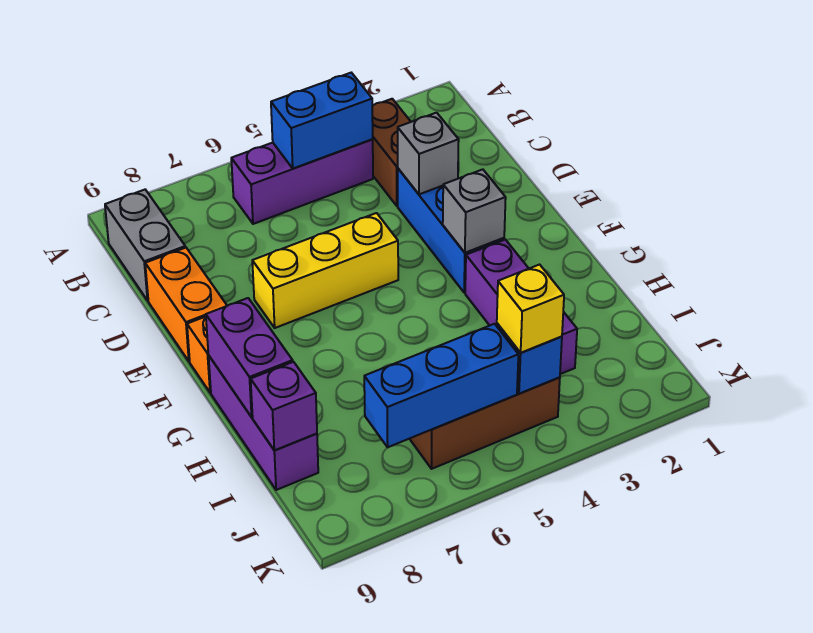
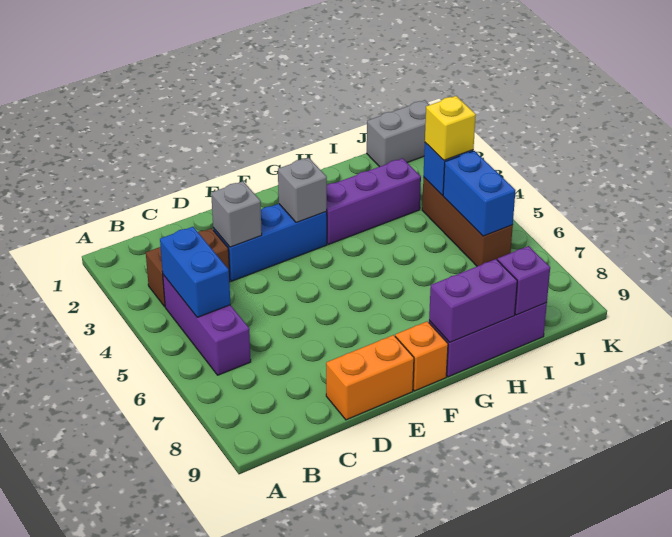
grey brick B9:C9 level 1 -> grey brick J1:K1 level 1
yellow brick E5:E7 level 1 -> none
blue brick J5:J7 level 2 -> blue brick J5:J6 level 2

